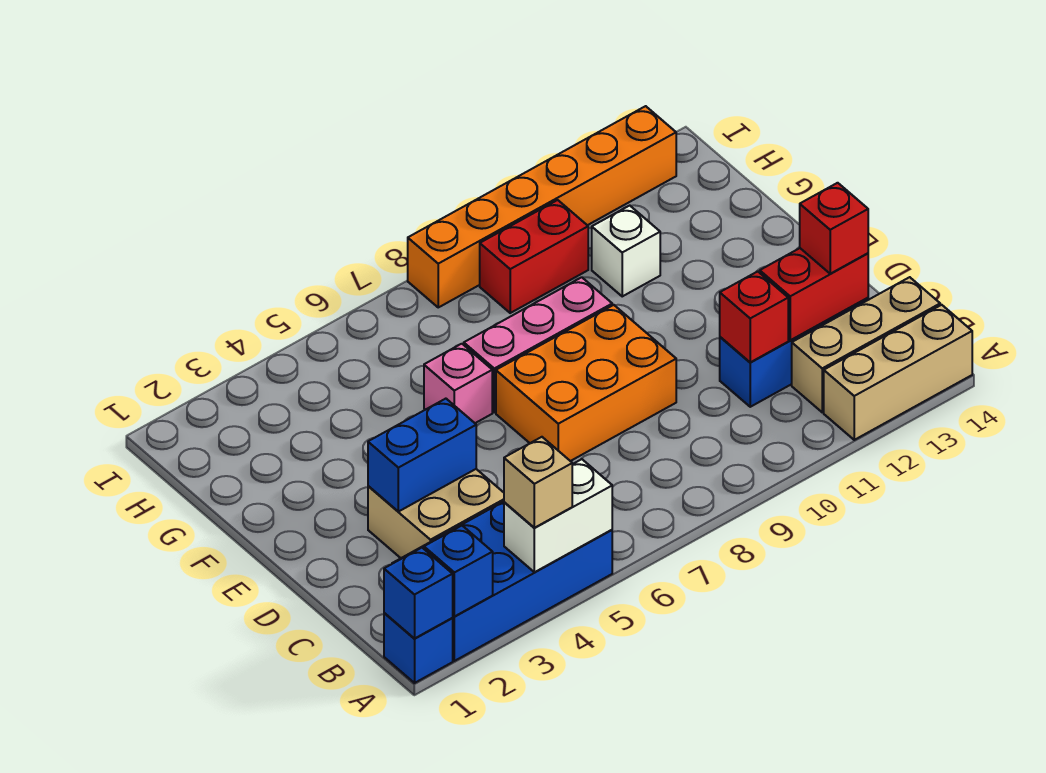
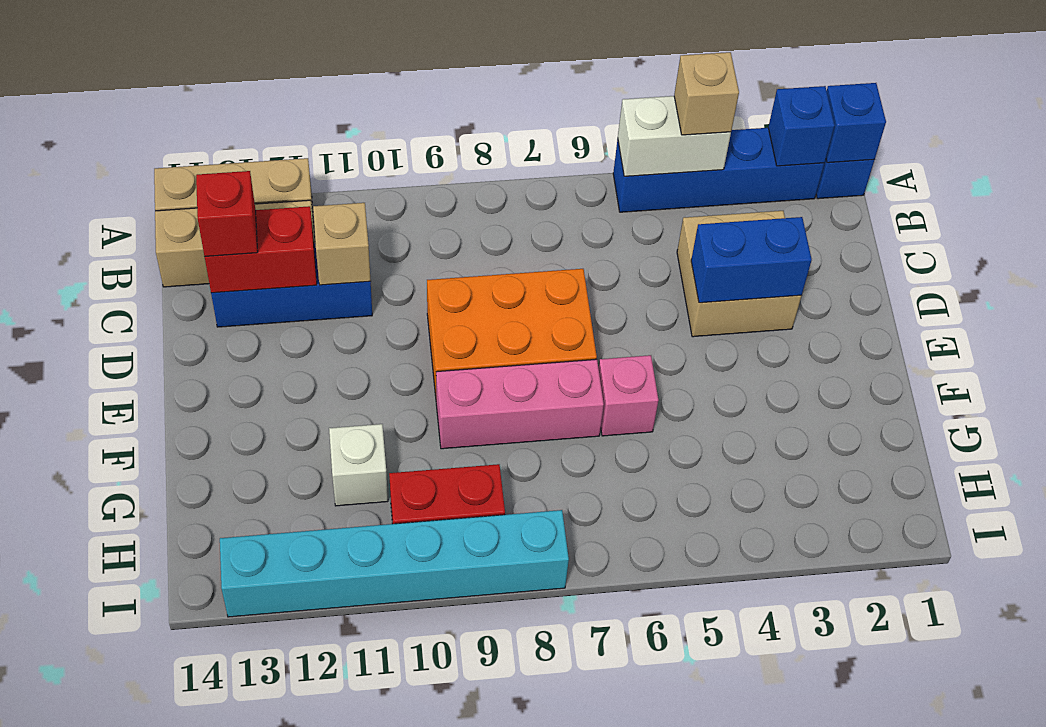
blue brick A2:B5 level 1 -> blue brick A2:A5 level 1
red brick C11 level 2 -> tan brick C11 level 2
orange brick I8:I13 level 1 -> cyan brick I8:I13 level 1

